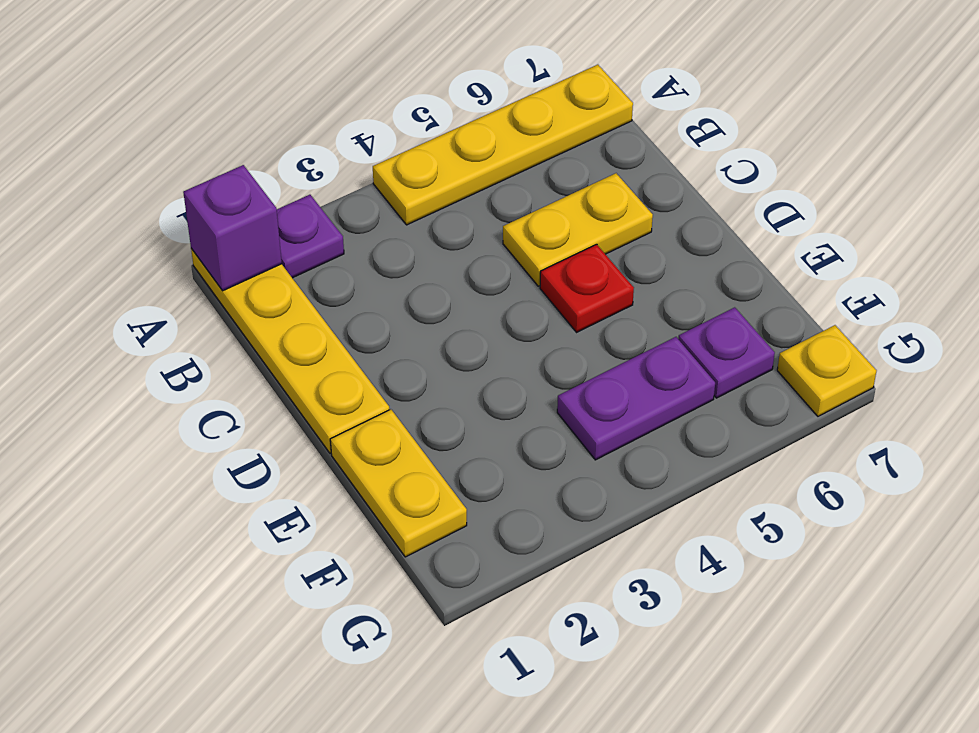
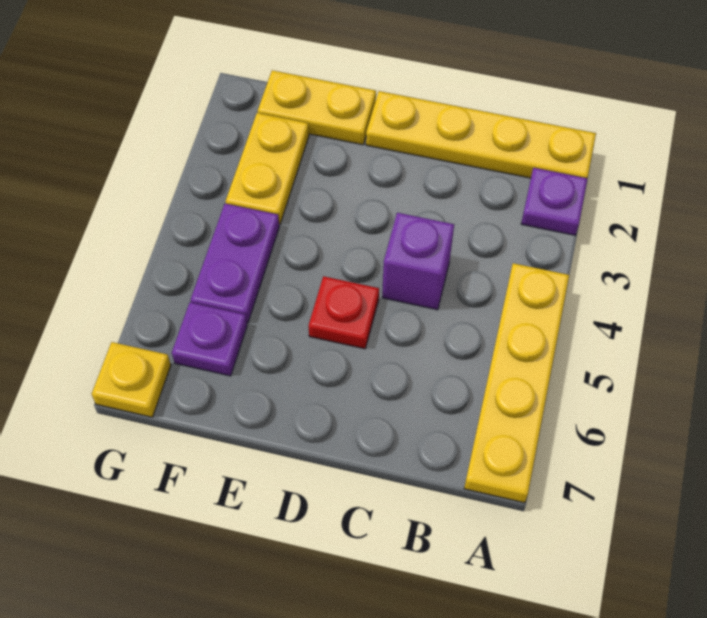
purple brick A1 level 2 -> purple brick C4 level 1
yellow plate C5:C6 level 1 -> yellow plate F2:F3 level 1

